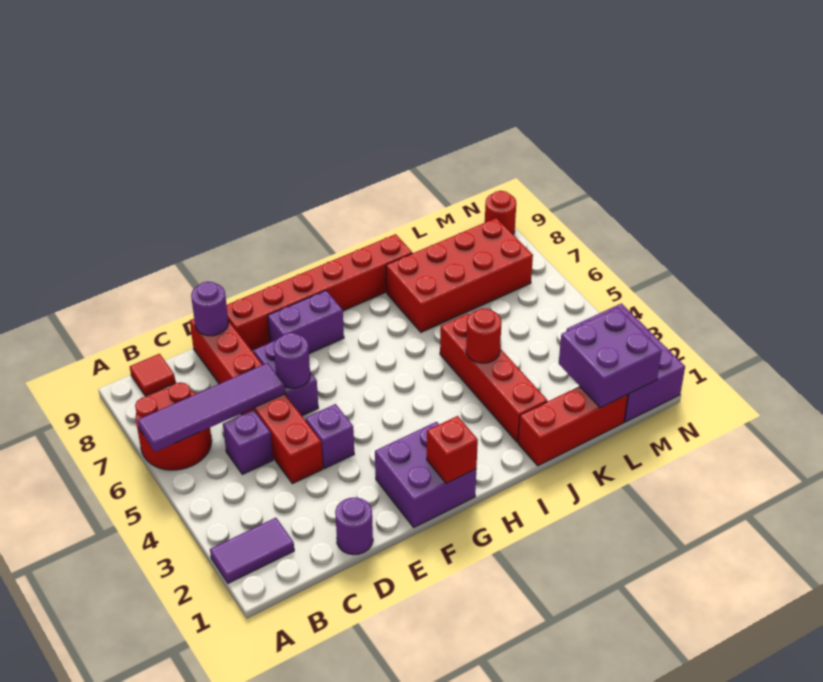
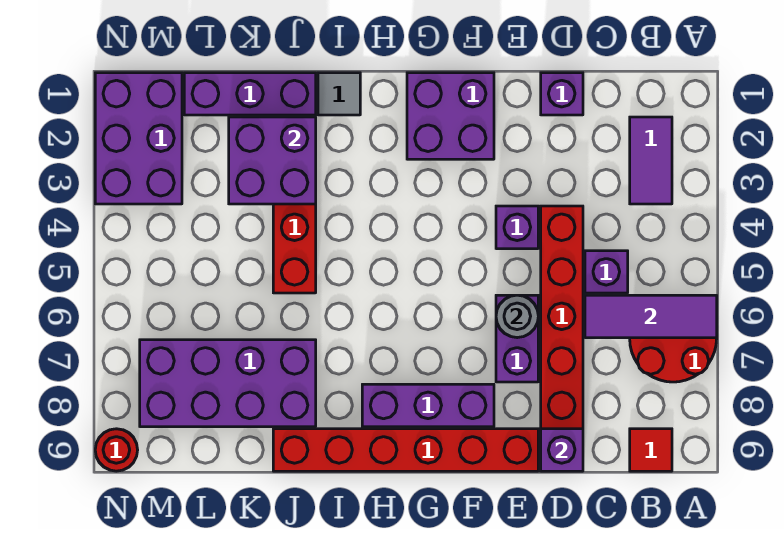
purple tile A2:B2 level 1 -> purple tile B2:B3 level 1
purple tile A6:D6 level 2 -> purple tile A6:C6 level 2
purple round brick D1 level 1 -> purple brick D1 level 1
purple round brick D9 level 2 -> purple brick D9 level 2
purple round brick E6 level 2 -> grey round brick E6 level 2
purple brick F8:G8 level 1 -> purple brick F8:H8 level 1
red brick G1 level 2 -> none
none -> grey tile I1 level 1
red brick J1:L1 level 1 -> purple brick J1:L1 level 1
red round brick J4 level 2 -> none
red brick J7:M8 level 1 -> purple brick J7:M8 level 1
purple brick L1:M2 level 2 -> purple brick J2:K3 level 2

